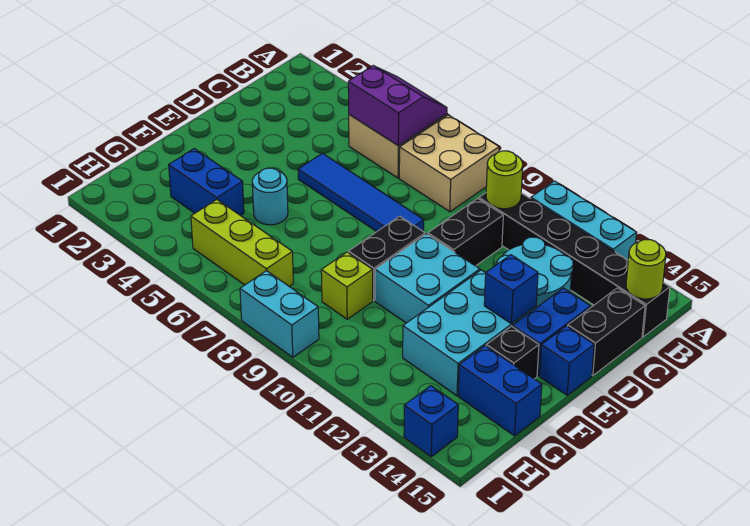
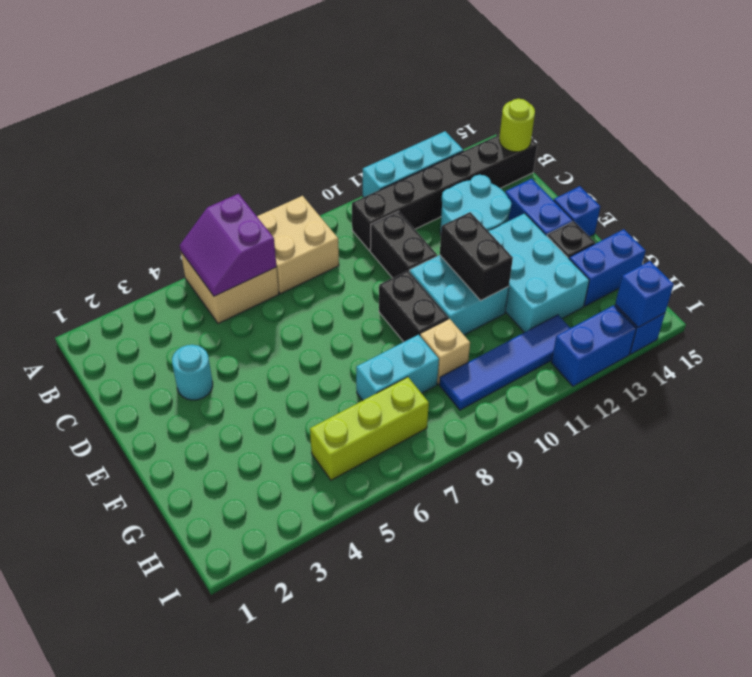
purple slope A5:B6 level 2 top B -> purple slope A5:B6 level 2 top 6
lime round brick B10 level 2 -> none
black brick C15:D15 level 1 -> black brick E11:F11 level 2
blue tile D5:D8 level 1 -> blue tile H9:H12 level 1
blue brick E13 level 2 -> blue brick I14 level 2
cyan round brick F5 level 1 -> cyan round brick D3 level 1
blue brick G3:G4 level 1 -> blue brick I12:I13 level 1
lime brick G9 level 1 -> tan brick G9 level 1
cyan brick I8:I9 level 1 -> cyan brick G7:G8 level 1

